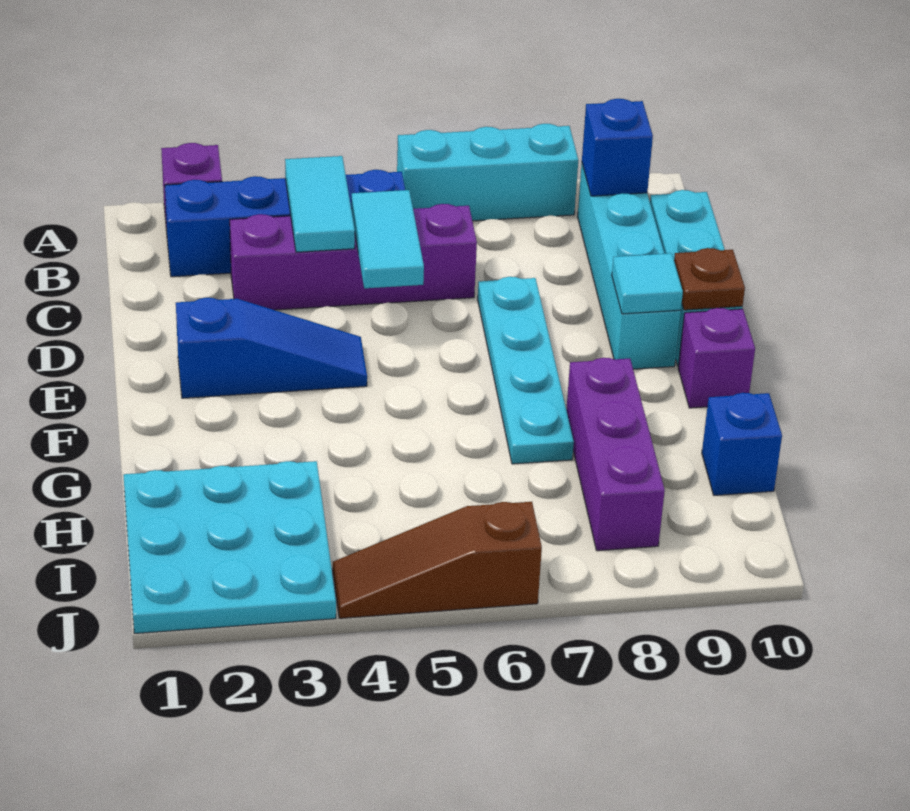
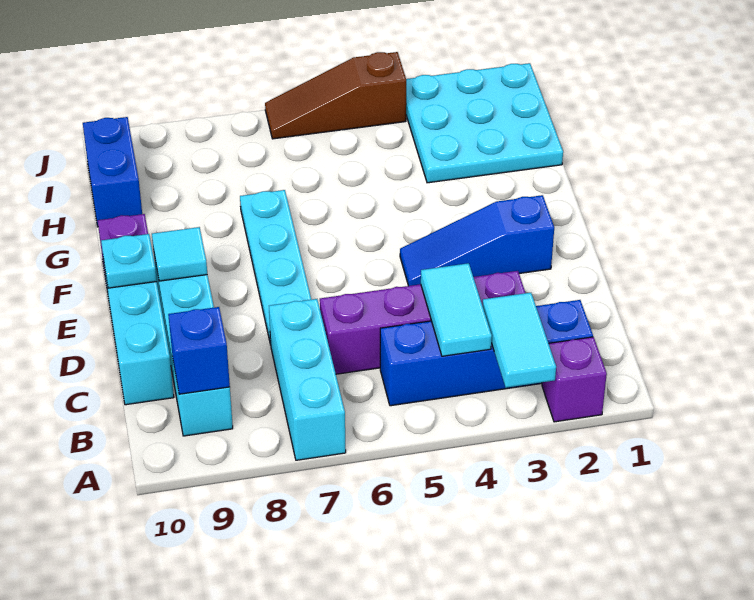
cyan brick A6:A8 level 1 -> cyan brick A7:C7 level 1
cyan tile C5:D5 level 2 -> cyan tile A3:B3 level 2
brown plate E10 level 2 -> cyan plate E10 level 2
purple brick G8:I8 level 1 -> none
blue brick H10 level 1 -> blue brick H10:I10 level 1
brown slope J4:J6 level 1 top 6 -> brown slope J4:J6 level 1 top 4

